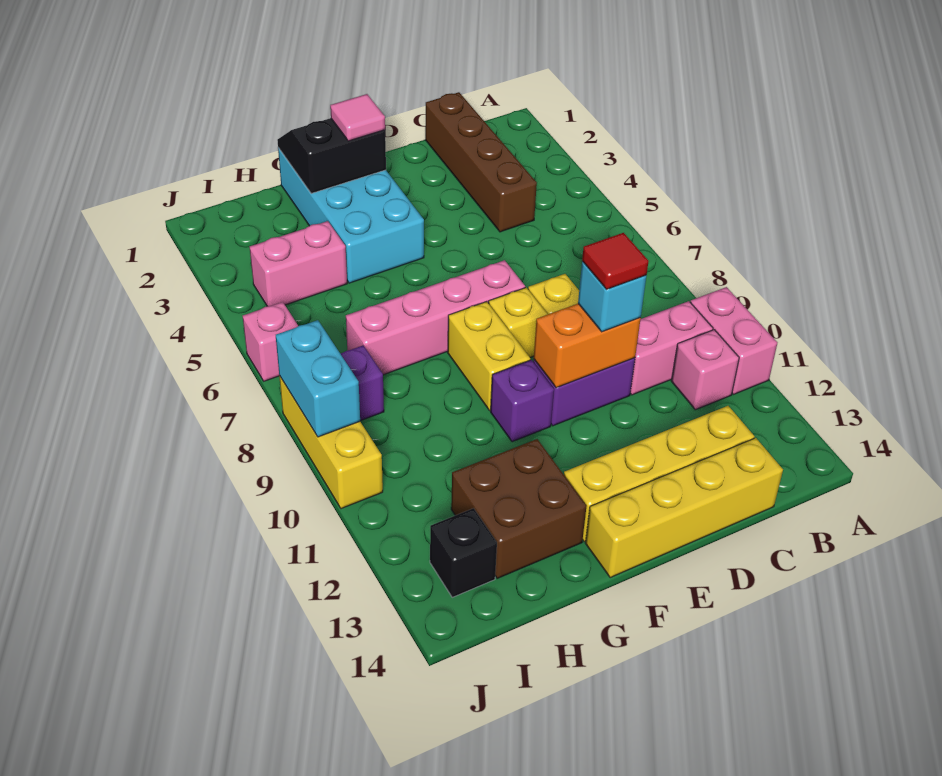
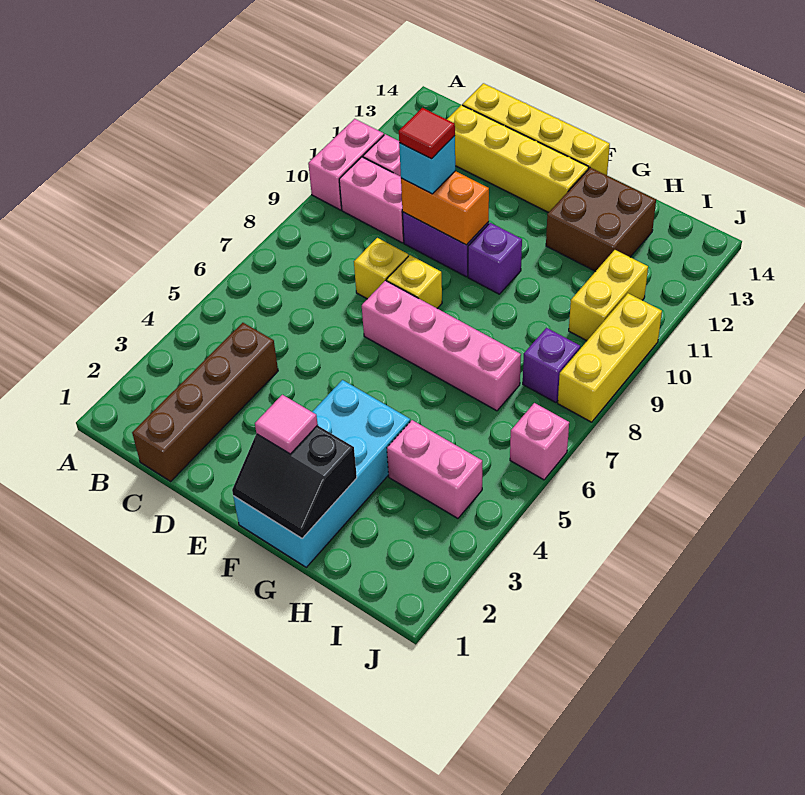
yellow brick F8:F9 level 1 -> yellow brick I10:I11 level 1
black brick I13 level 1 -> none
cyan brick J8:J9 level 2 -> none

